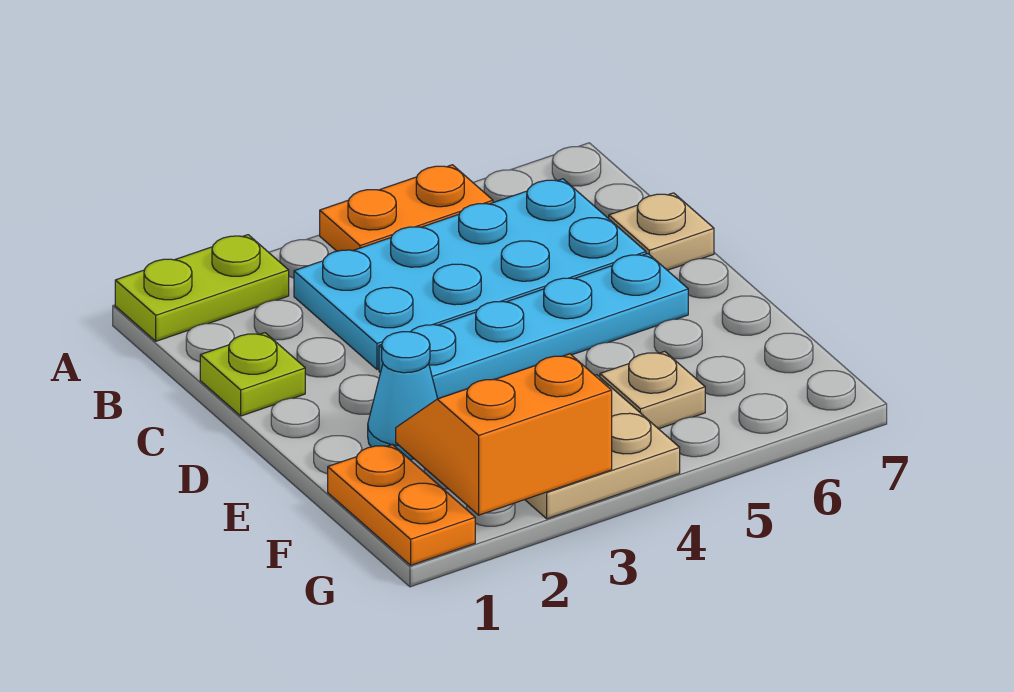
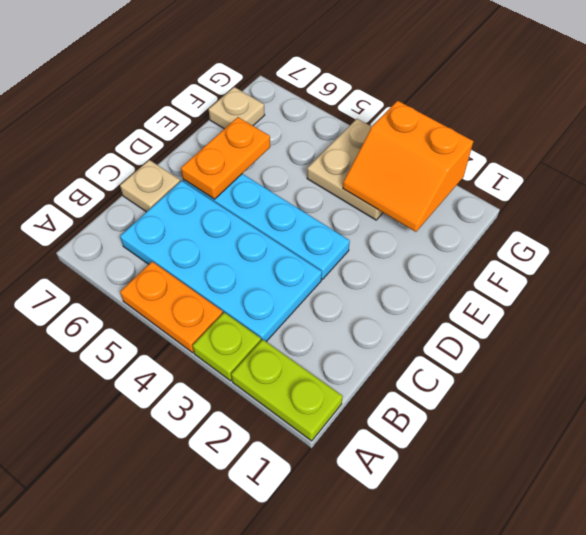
lime plate C1 level 1 -> lime plate A3 level 1
cyan cone E2 level 1 -> none
orange plate F1:G1 level 1 -> orange plate D6:E6 level 2
tan plate F5 level 1 -> tan plate F7 level 1

